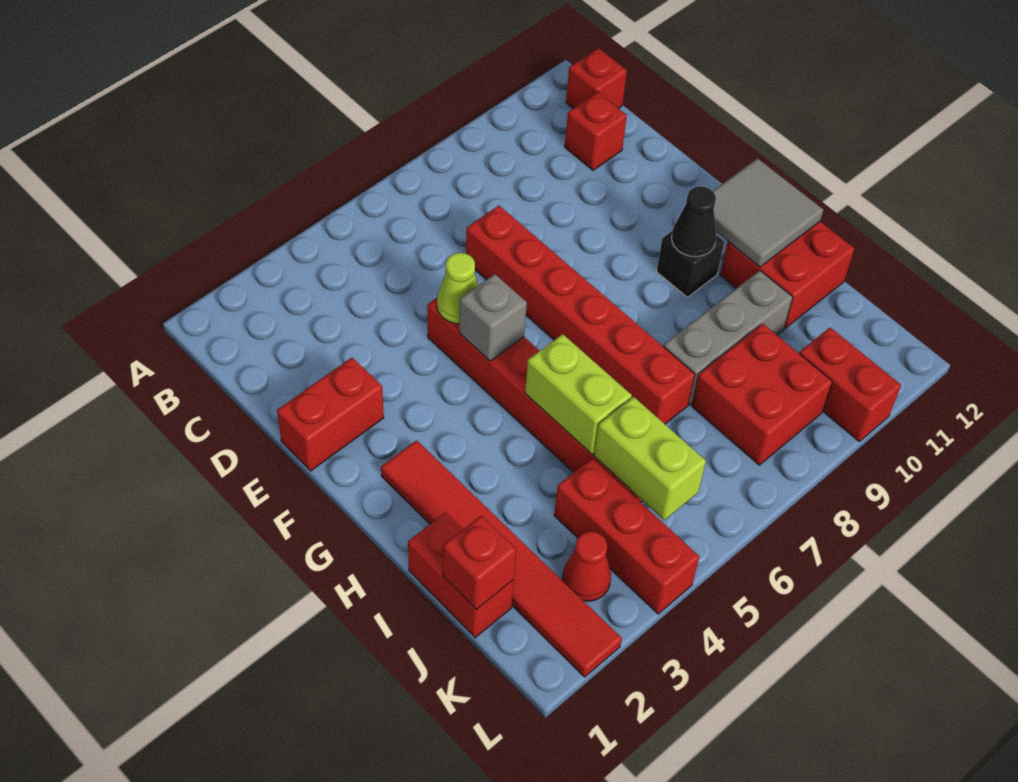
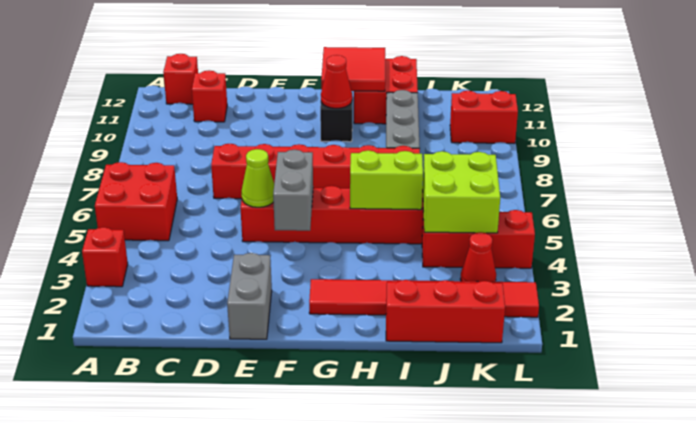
red brick E1:E2 level 1 -> grey brick E1:E2 level 1
grey brick F5 level 2 -> grey brick F4:F5 level 2
black cone G10 level 2 -> red cone G10 level 2
grey tile G11:H12 level 2 -> red tile G11:H12 level 2
red brick I1:J1 level 1 -> red brick I1:K1 level 1
red brick J1 level 2 -> red brick A3 level 1
lime brick J5:K5 level 2 -> lime brick J4:K5 level 2
red brick J8:K9 level 1 -> red brick A5:B6 level 1

